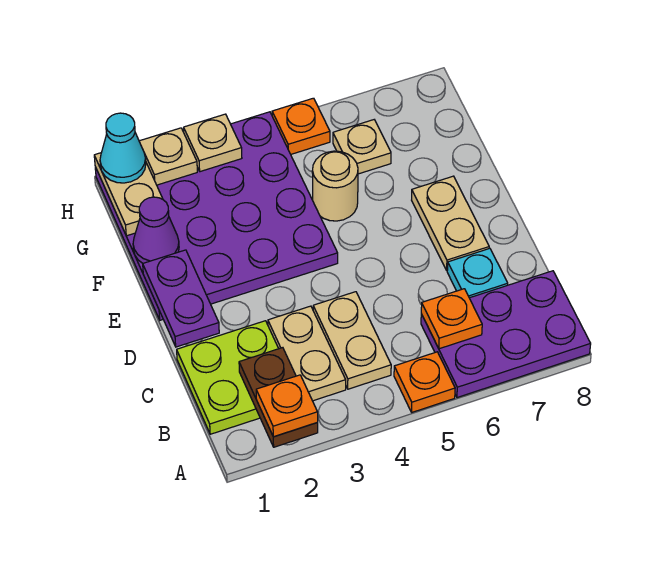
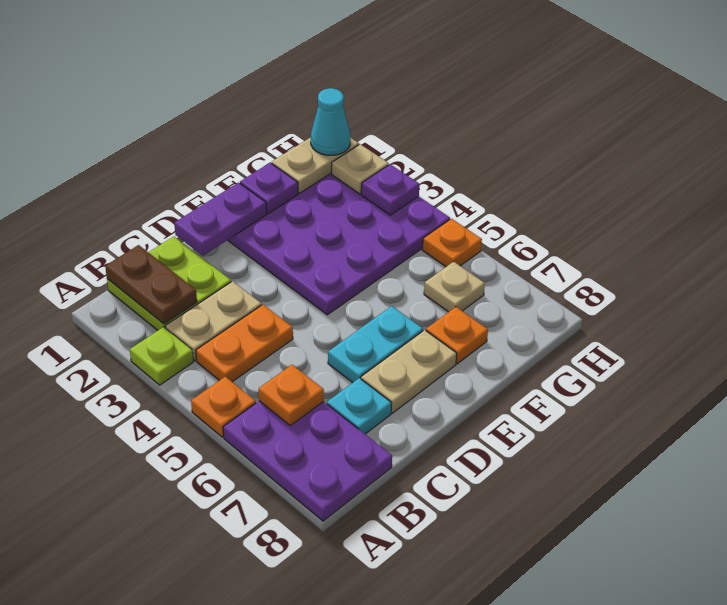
brown plate A2:B2 level 2 -> brown plate B1:B2 level 2
orange plate A2 level 3 -> orange plate F7 level 1
none -> lime plate A3 level 1
tan plate B4:C4 level 1 -> orange plate B4:C4 level 1
none -> cyan plate D6:E6 level 1
purple cone F1 level 2 -> purple plate F1 level 2
tan round brick F5 level 1 -> none
tan plate H3 level 2 -> purple plate H3 level 2

